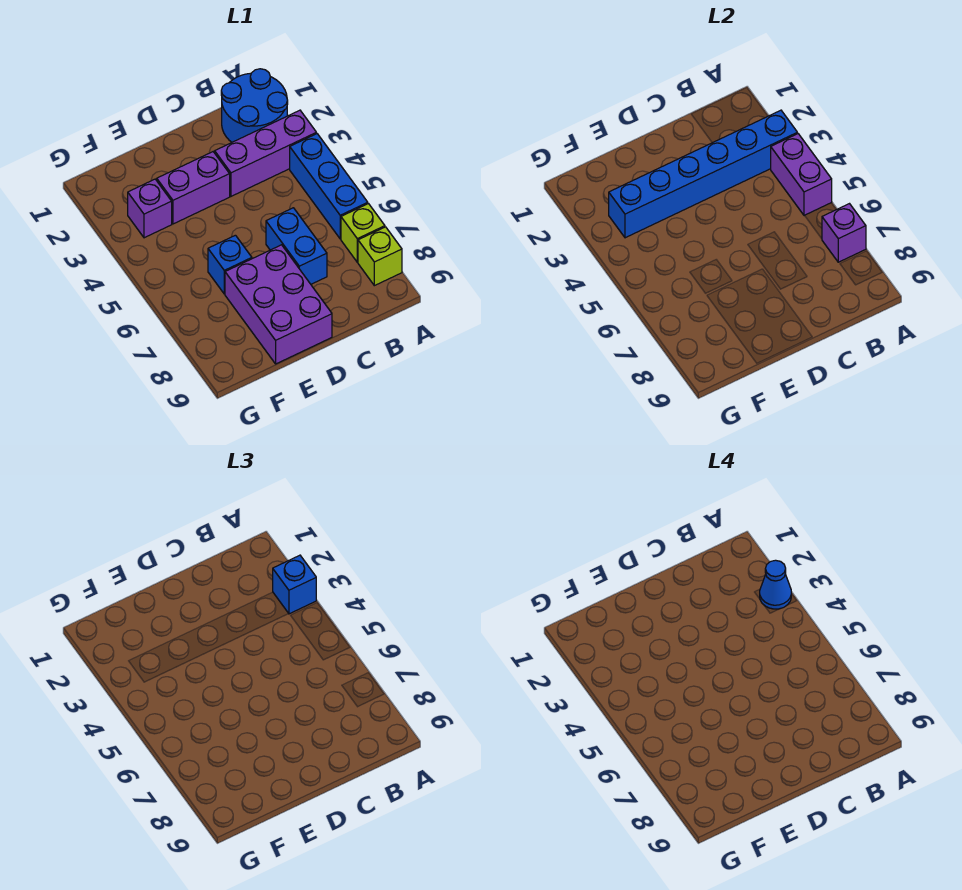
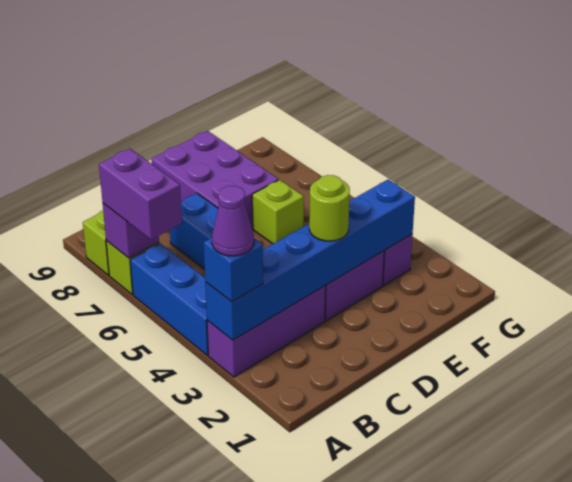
blue round brick A1:B2 level 1 -> none
blue cone A3 level 4 -> purple cone A3 level 4
purple brick A4:A5 level 2 -> purple brick A6:A7 level 3
none -> lime round brick D3 level 3
blue brick E6 level 1 -> lime brick E6 level 1

